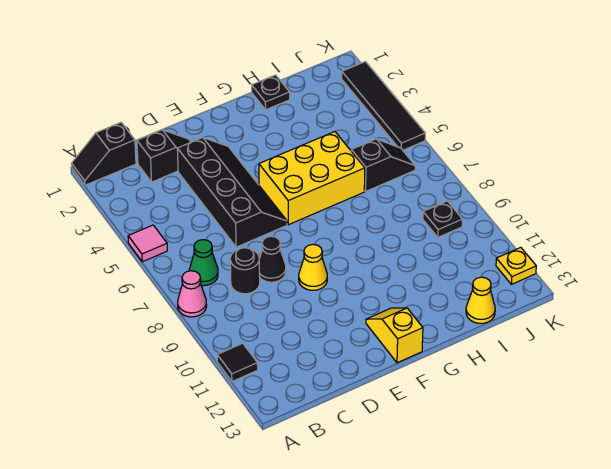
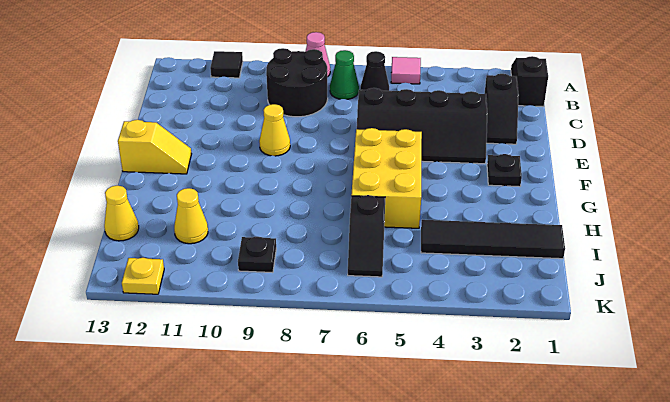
black round brick C8 level 1 -> black round brick B8:C9 level 1
black cone D8 level 1 -> black cone B6 level 1
black plate H1 level 1 -> black plate F2 level 1
none -> yellow cone I11 level 1
black tile K2:K5 level 1 -> black tile I1:I4 level 1

